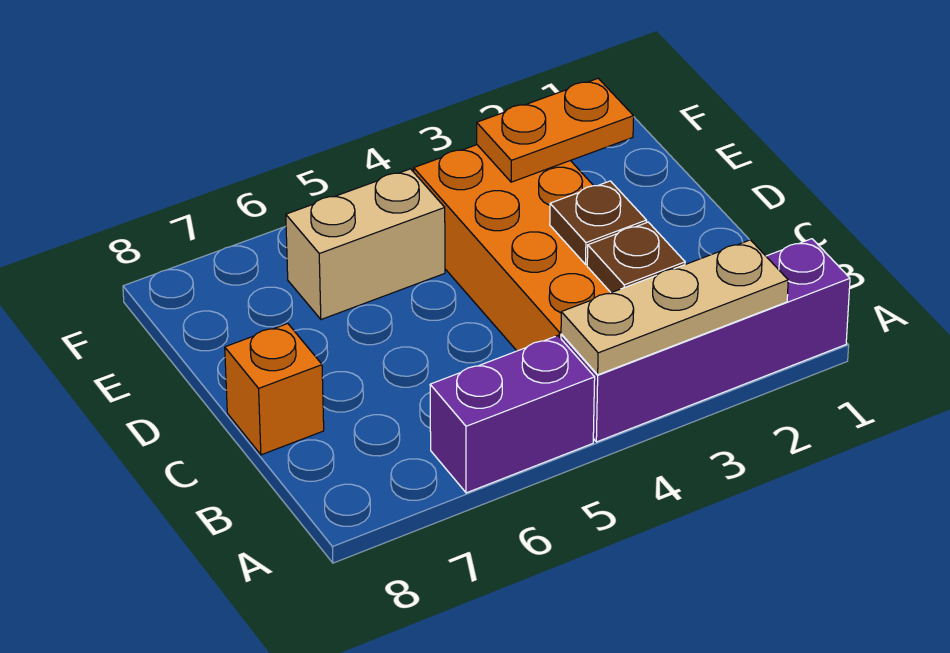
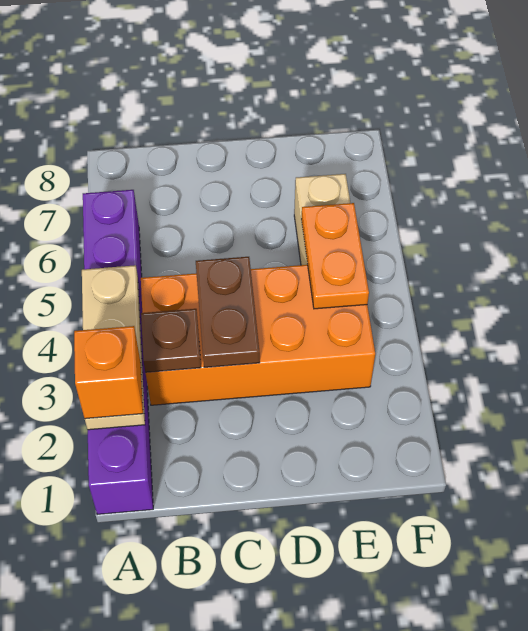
brown plate C3 level 2 -> brown plate C3:C4 level 2
orange brick C8 level 1 -> orange brick A2 level 3
orange plate E2:E3 level 2 -> orange plate E4:E5 level 2

